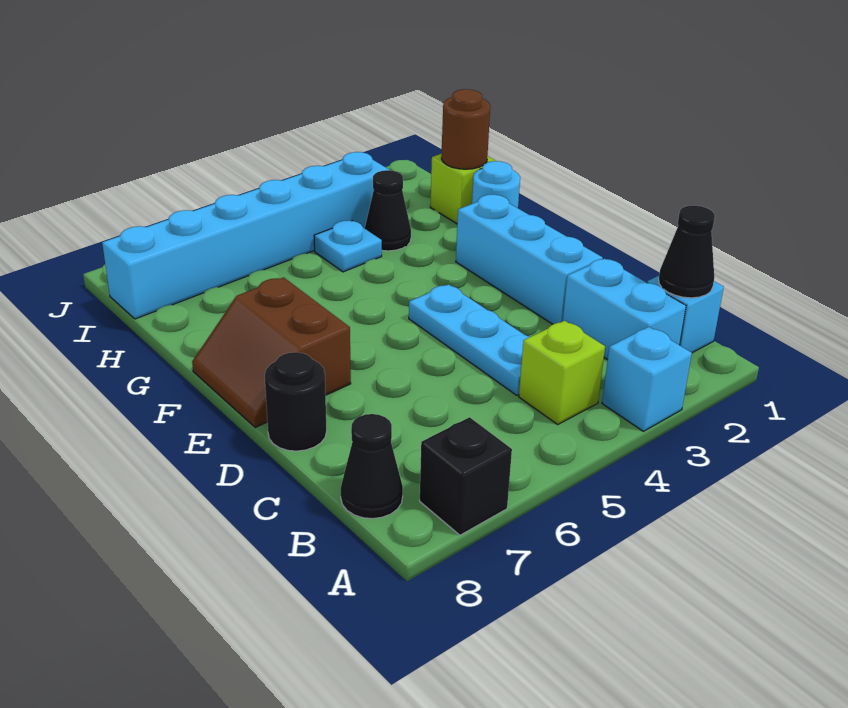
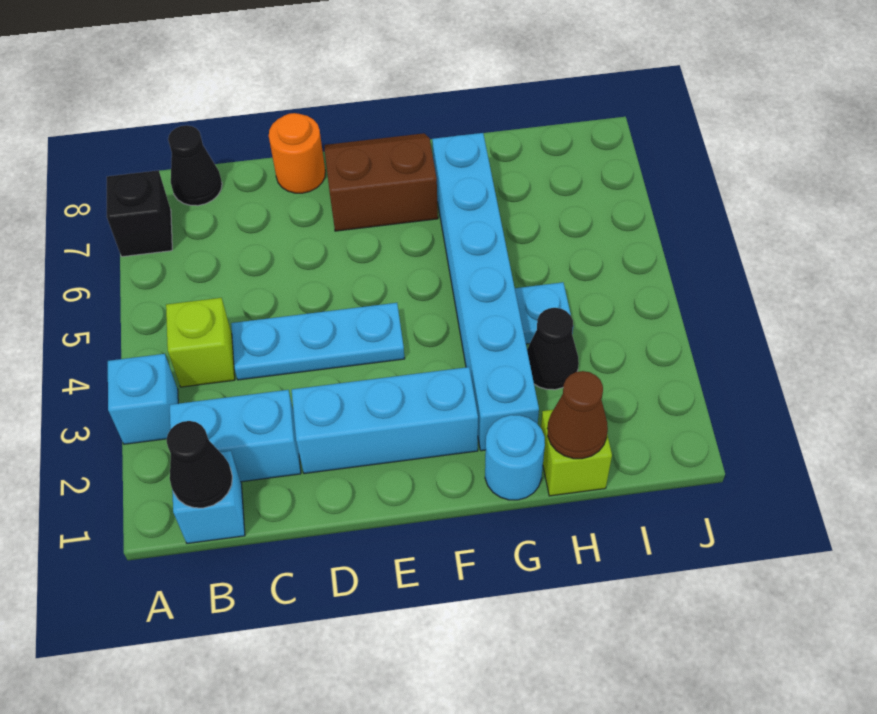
black round brick D8 level 1 -> orange round brick D8 level 1
brown round brick H1 level 2 -> brown cone H1 level 2
cyan brick I3:I8 level 1 -> cyan brick G2:G7 level 1

